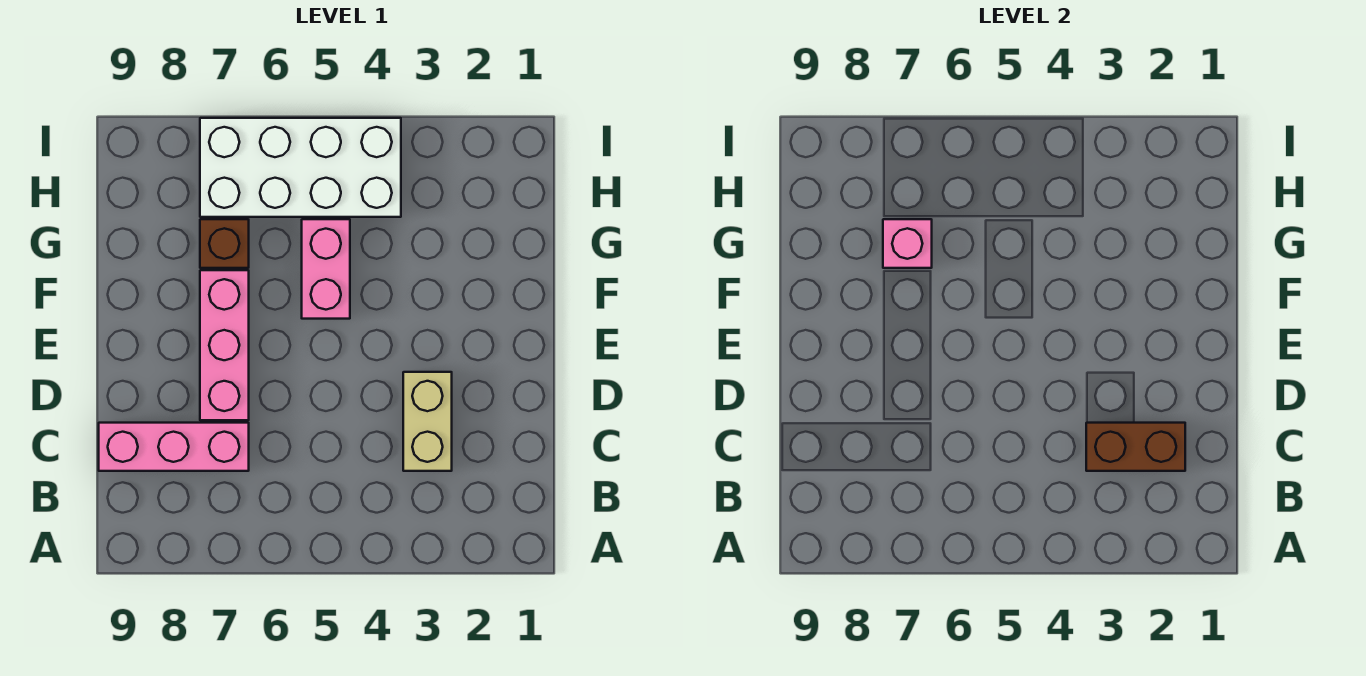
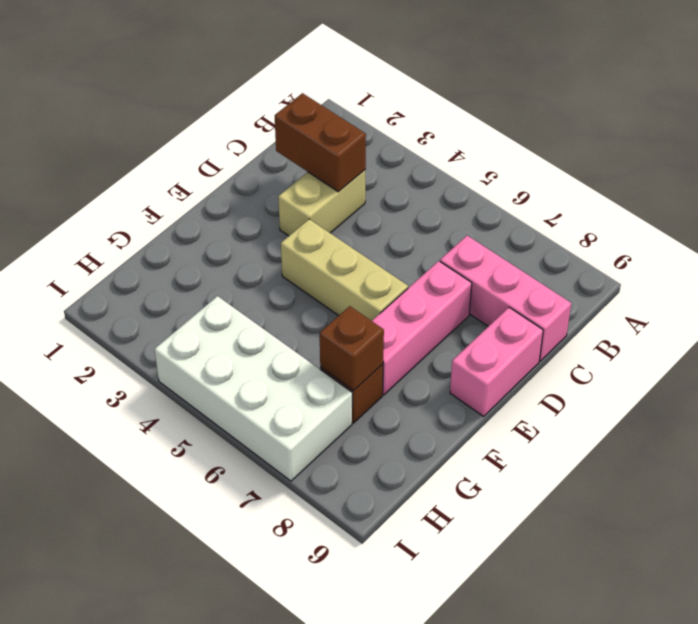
none -> tan brick E4:E6 level 1
pink brick F5:G5 level 1 -> pink brick D9:E9 level 1
pink brick G7 level 2 -> brown brick G7 level 2

